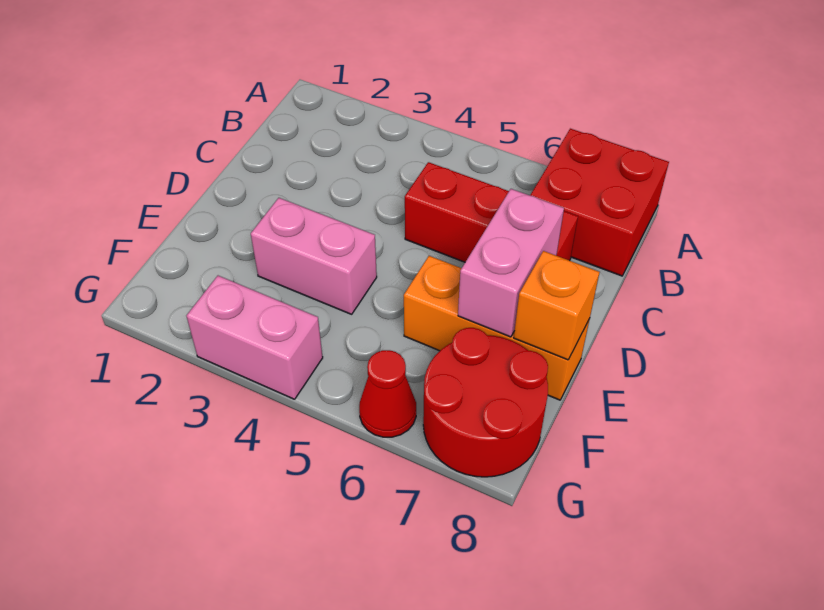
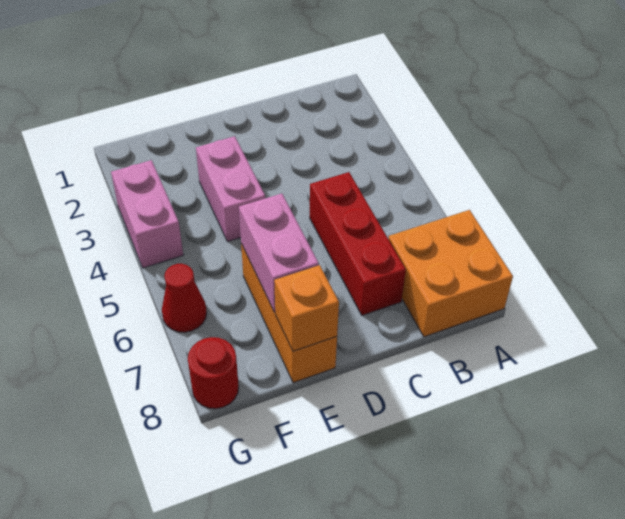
red brick A7:B8 level 1 -> orange brick A7:B8 level 1
pink brick D7:E7 level 2 -> pink brick E6:E7 level 2
red round brick F7:G8 level 1 -> red round brick G8 level 1

